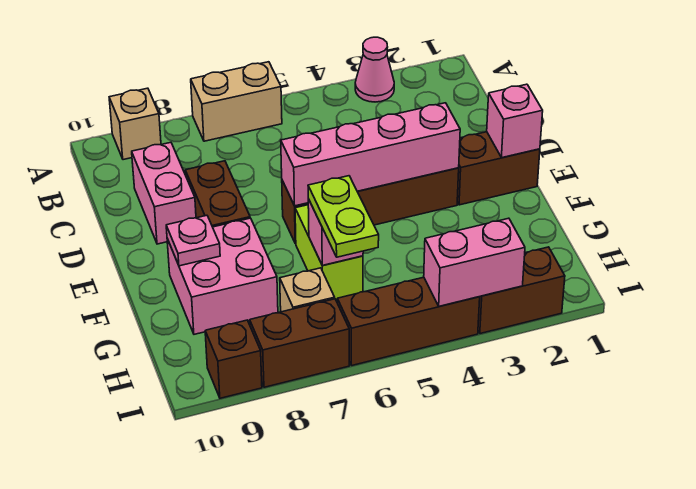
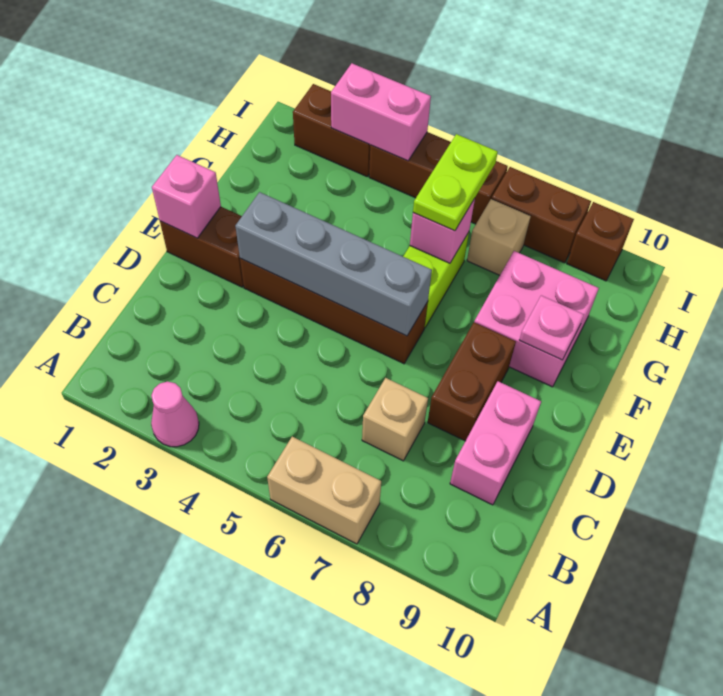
tan brick A9 level 1 -> tan brick C7 level 1
pink brick E3:E6 level 2 -> grey brick E3:E6 level 2

